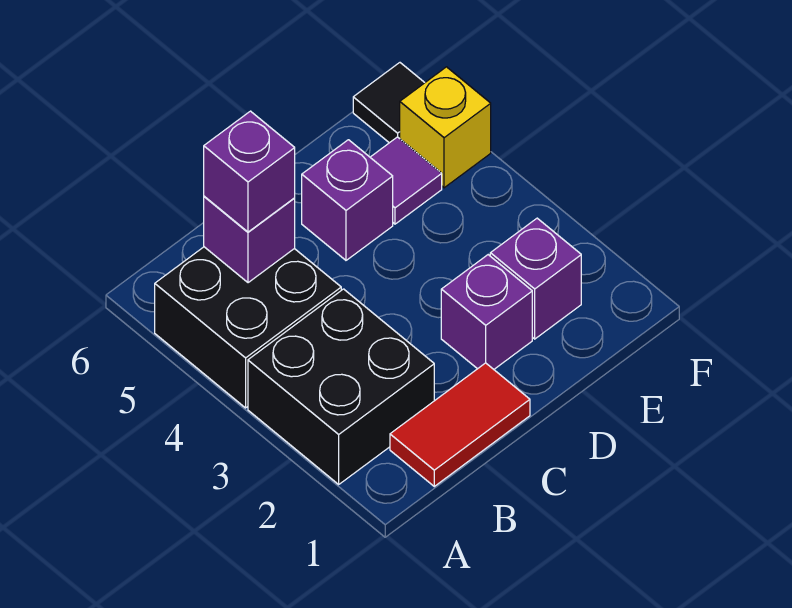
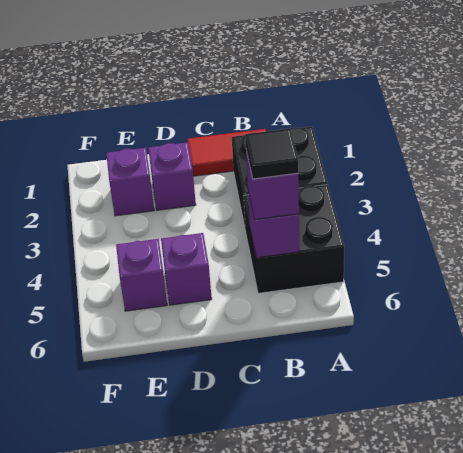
purple tile E5 level 1 -> purple brick E5 level 1
yellow brick F5 level 1 -> none
black tile F6 level 1 -> black tile B5 level 4

